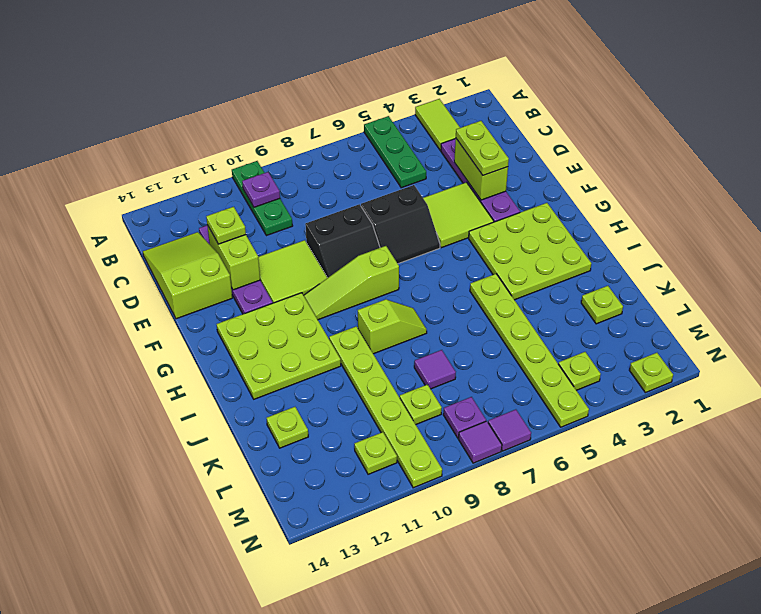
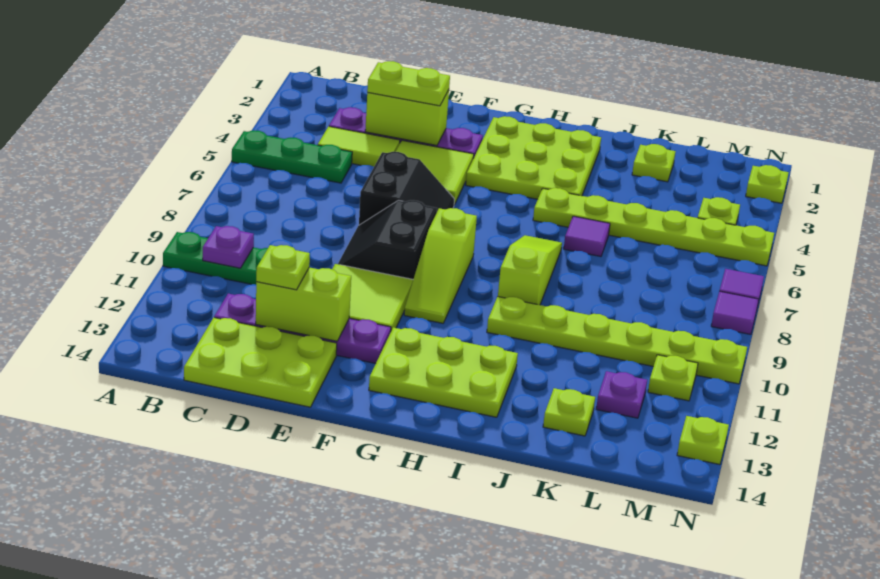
lime tile A3:B3 level 1 -> lime tile C4:D4 level 1
lime slope C13:E14 level 1 top E -> lime plate C13:E14 level 1
black slope E8:F9 level 1 top E -> black slope E8:F9 level 1 top F
lime plate G11:I13 level 1 -> lime plate G12:I13 level 1
lime slope I8:I9 level 1 top 9 -> lime slope I7:I9 level 1 top 9
purple tile K8 level 1 -> purple tile J6 level 1
lime plate L9 level 1 -> lime plate N13 level 1
purple plate M8 level 1 -> purple plate L12 level 1

